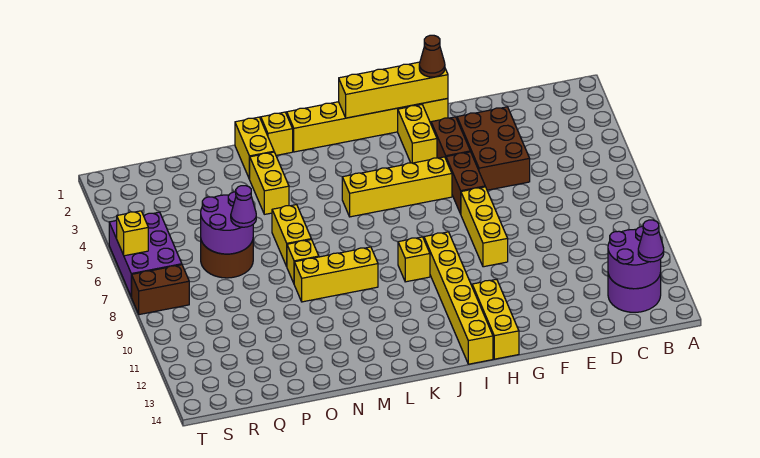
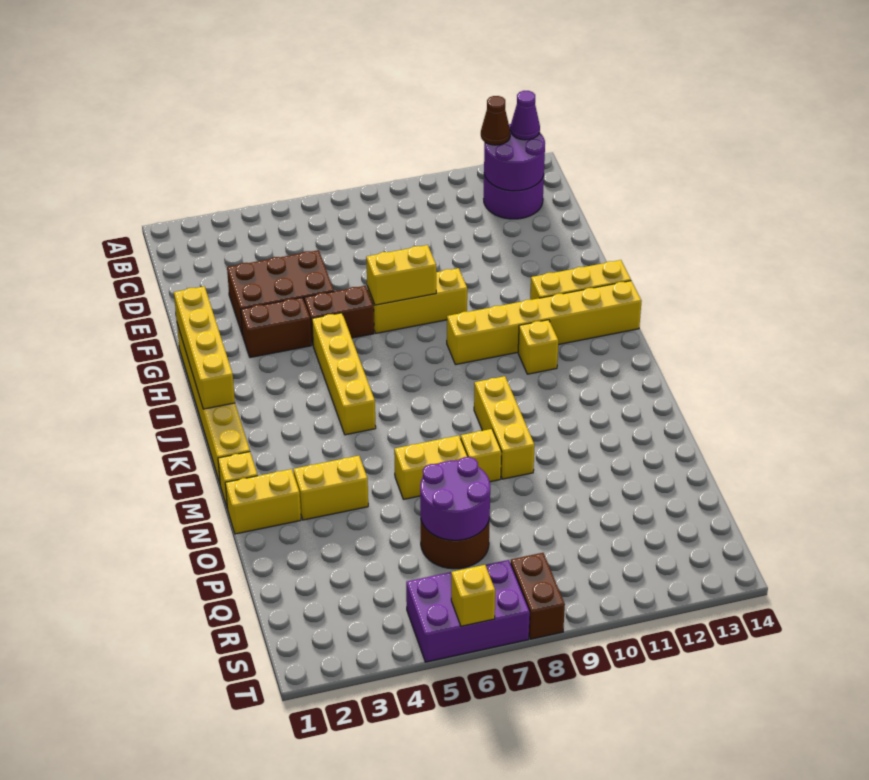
brown cone G1 level 3 -> brown cone B12 level 3
yellow brick H2:H3 level 1 -> yellow brick G7:G8 level 2
yellow brick J9 level 1 -> yellow brick J11 level 1
purple cone P7 level 3 -> none

